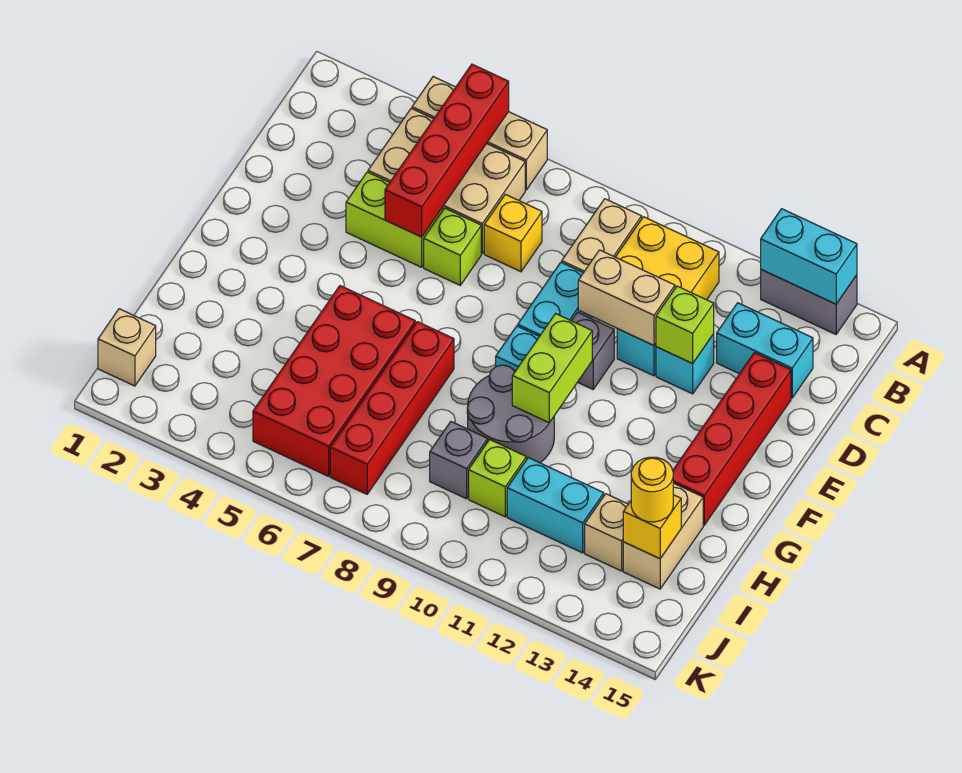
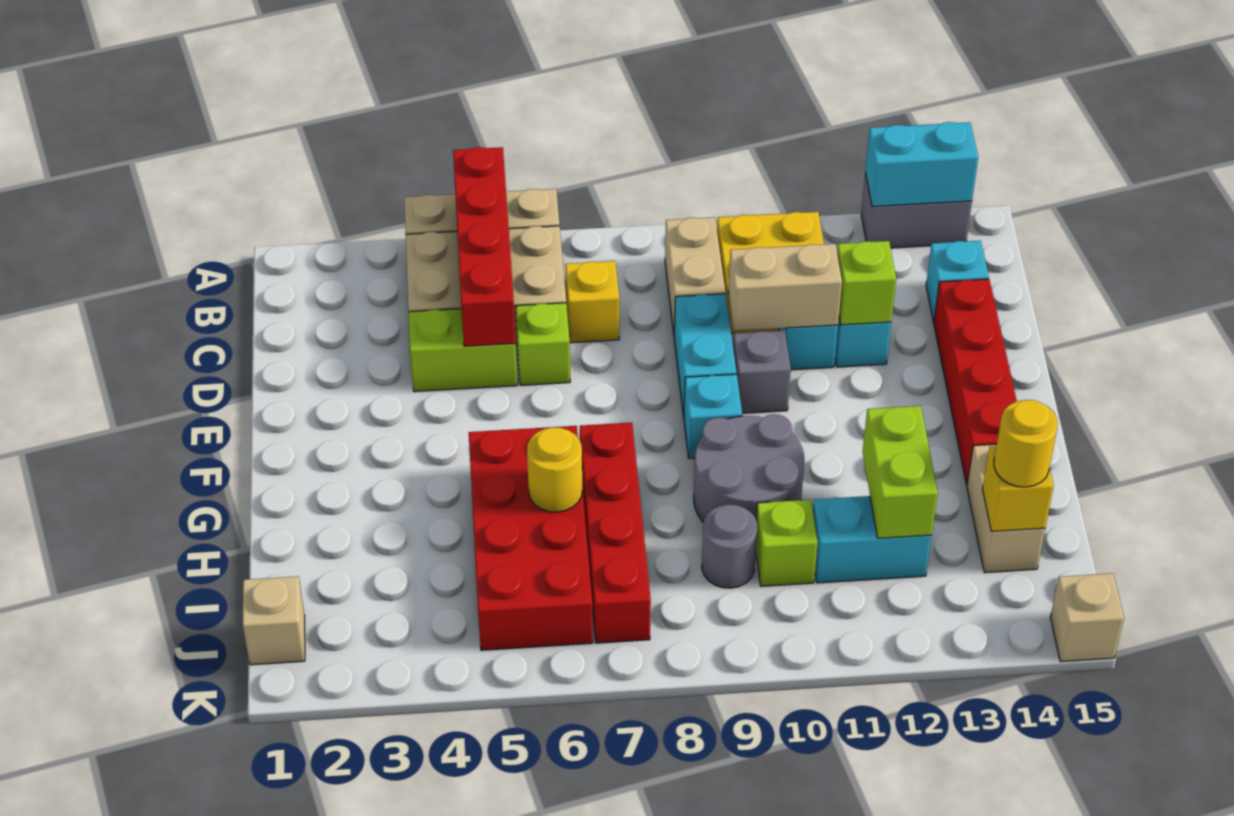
cyan brick C13:C14 level 1 -> cyan brick C14 level 1
lime brick F10:G10 level 2 -> lime brick H12:I12 level 2
none -> yellow round brick H6 level 2
grey brick I9 level 1 -> grey round brick I9 level 1
tan brick I13 level 1 -> tan brick K15 level 1

